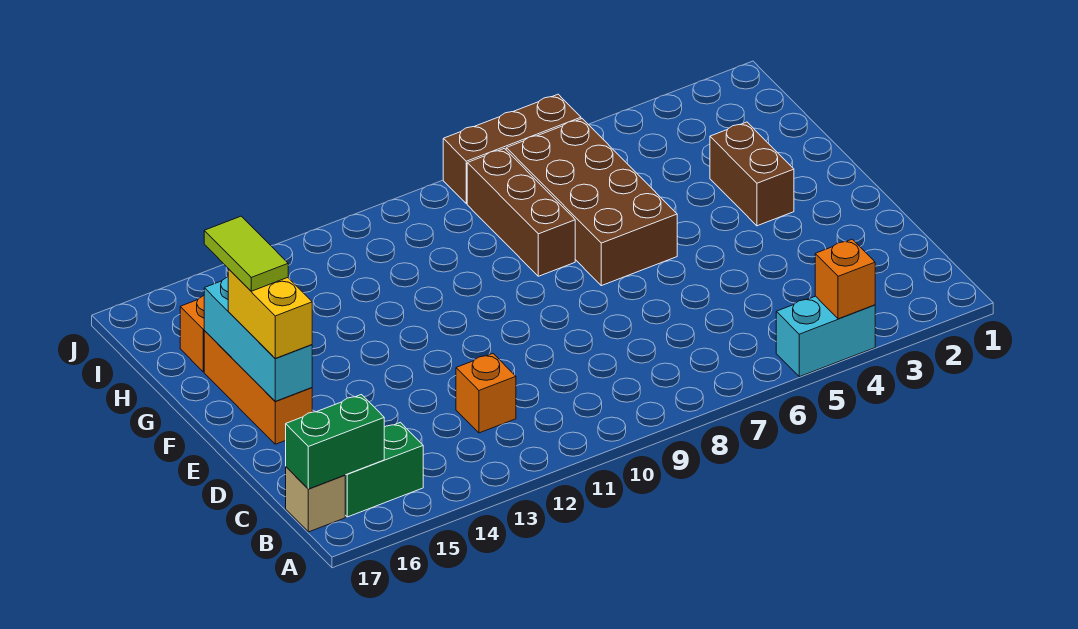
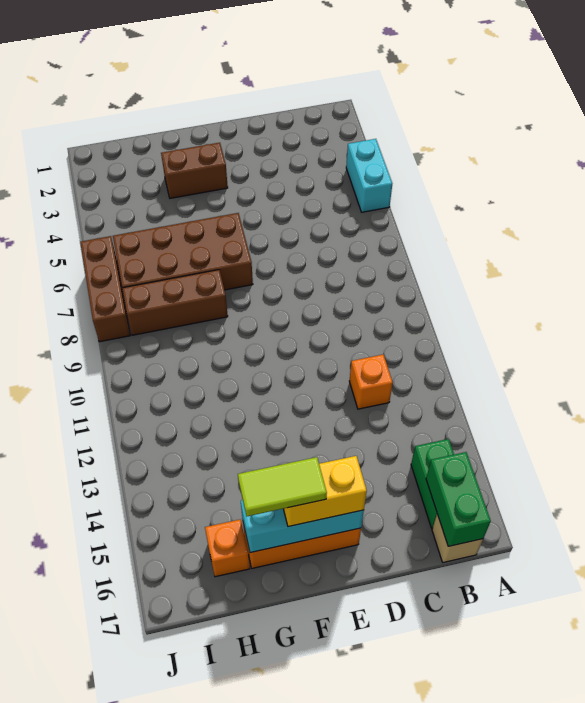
orange brick A4 level 2 -> none

